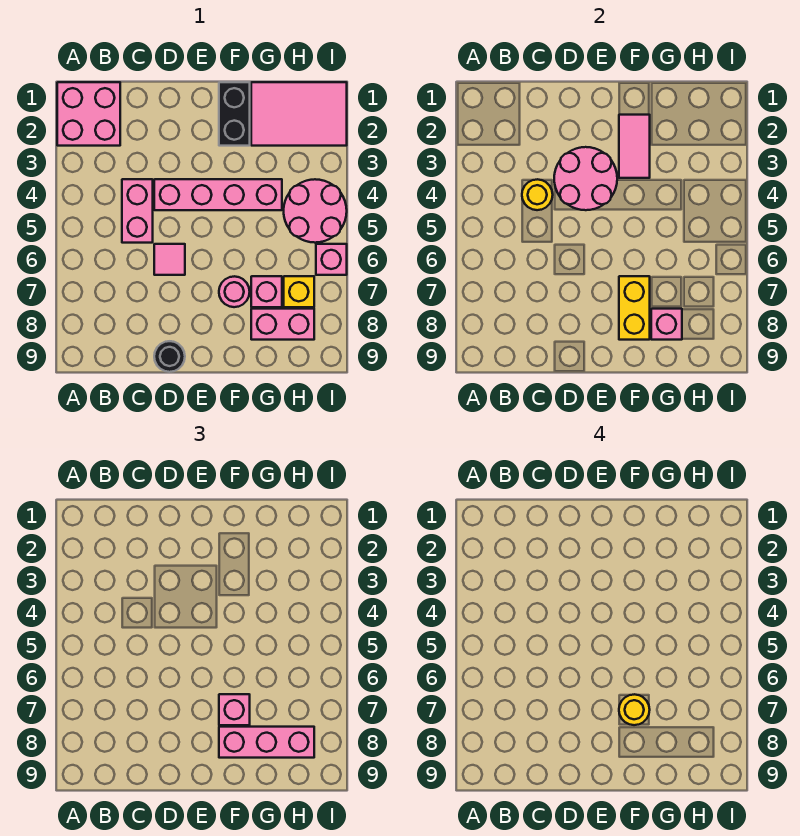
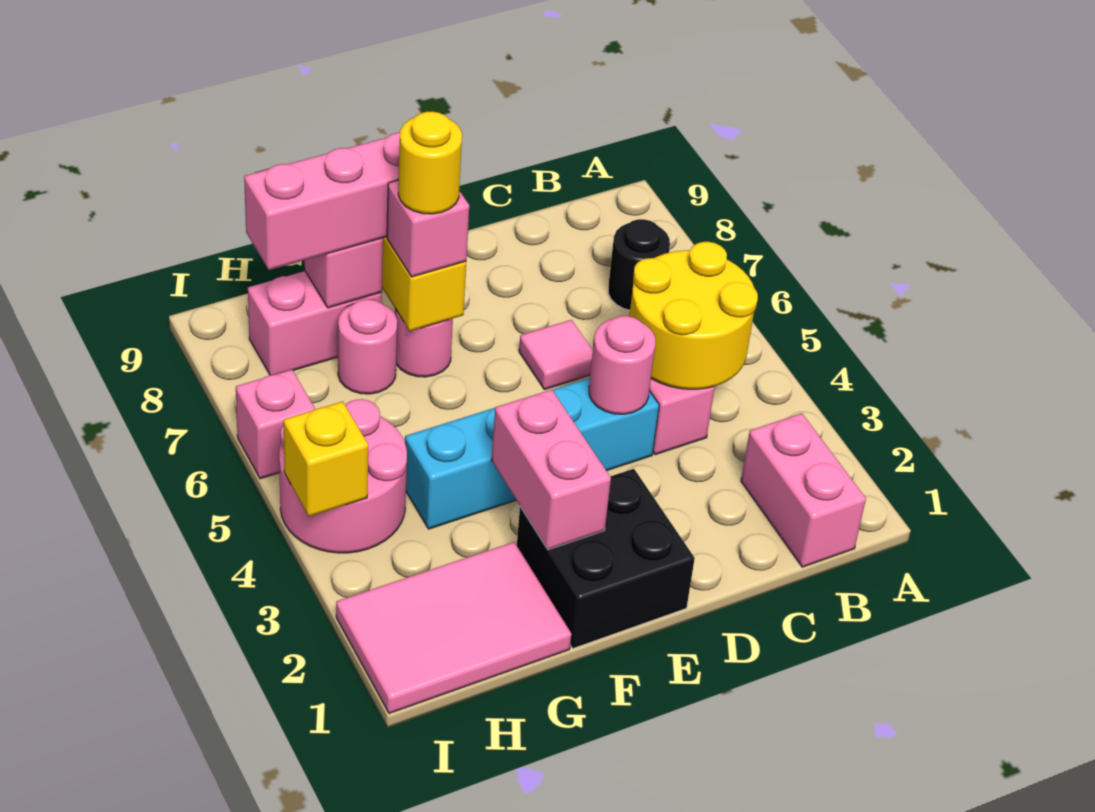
pink brick A1:B2 level 1 -> pink brick B1:B2 level 1
yellow round brick C4 level 2 -> yellow round brick B4:C5 level 2
pink round brick D3:E4 level 2 -> pink round brick D4 level 2
pink brick D4:G4 level 1 -> cyan brick D4:G4 level 1
black round brick D9 level 1 -> black round brick B7 level 1
black brick F1:F2 level 1 -> black brick E1:F2 level 1
pink tile F2:F3 level 2 -> pink brick F2:F3 level 2
pink brick G7 level 1 -> pink round brick G7 level 1
yellow brick H7 level 1 -> yellow brick I4 level 2

